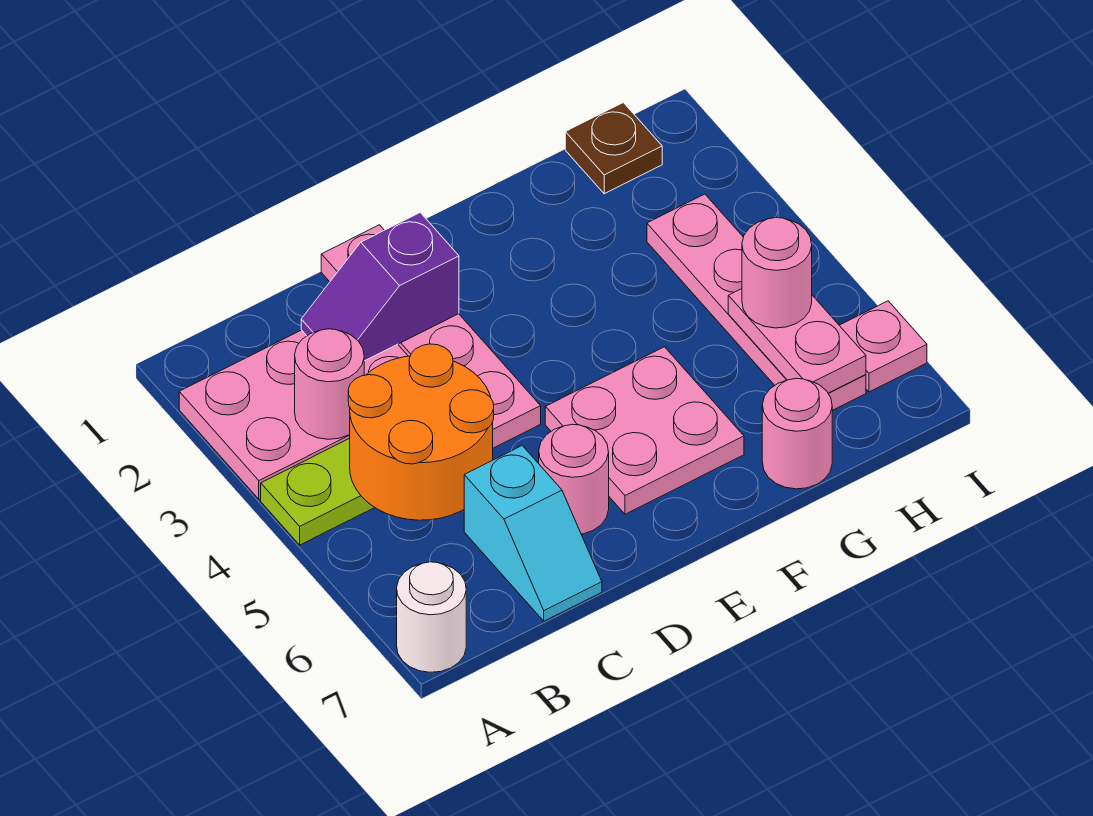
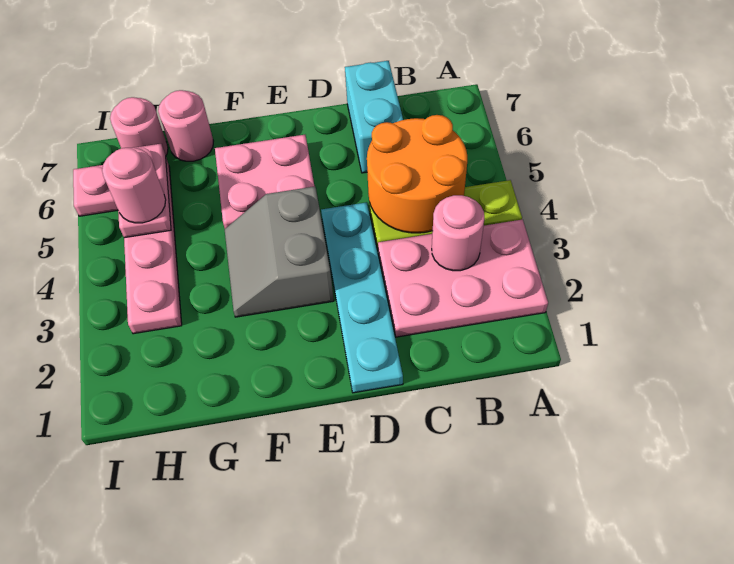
white round brick A7 level 1 -> none
purple slope C2:D2 level 2 top D -> none
cyan slope C6:C7 level 1 top 6 -> cyan brick C6:C7 level 1
pink plate D1:D4 level 1 -> cyan plate D1:D4 level 1
pink round brick D6 level 1 -> pink round brick H7 level 1
none -> grey slope E3:F4 level 1 top E
brown plate H1 level 1 -> none

